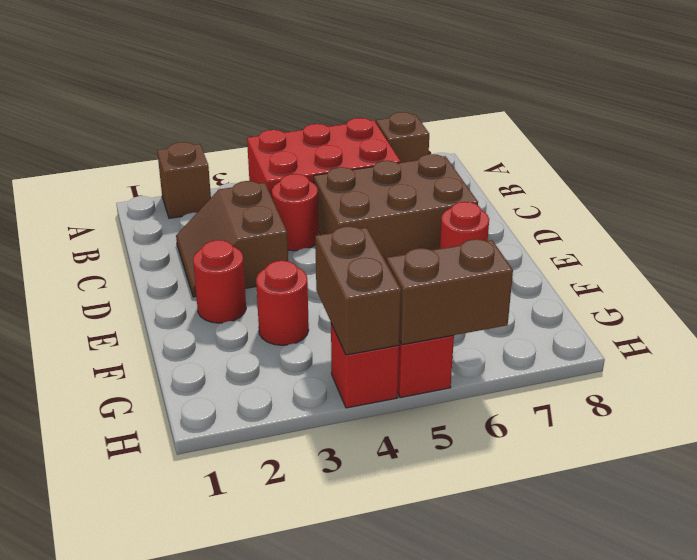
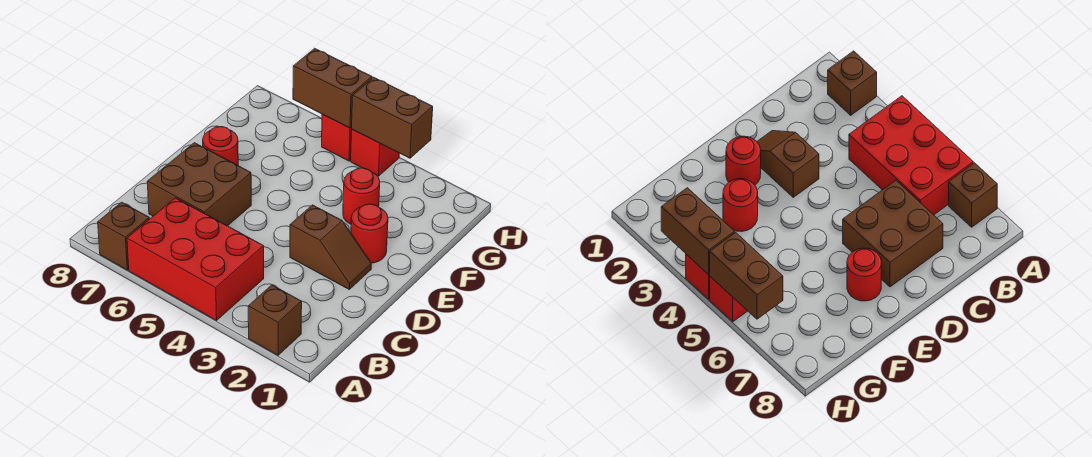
brown slope C2:D3 level 1 top 3 -> brown slope D2:D3 level 1 top 3
red round brick C4 level 1 -> none
brown brick C5:D7 level 1 -> brown brick C6:D7 level 1
brown brick G4:H4 level 2 -> brown brick H3:H4 level 2

